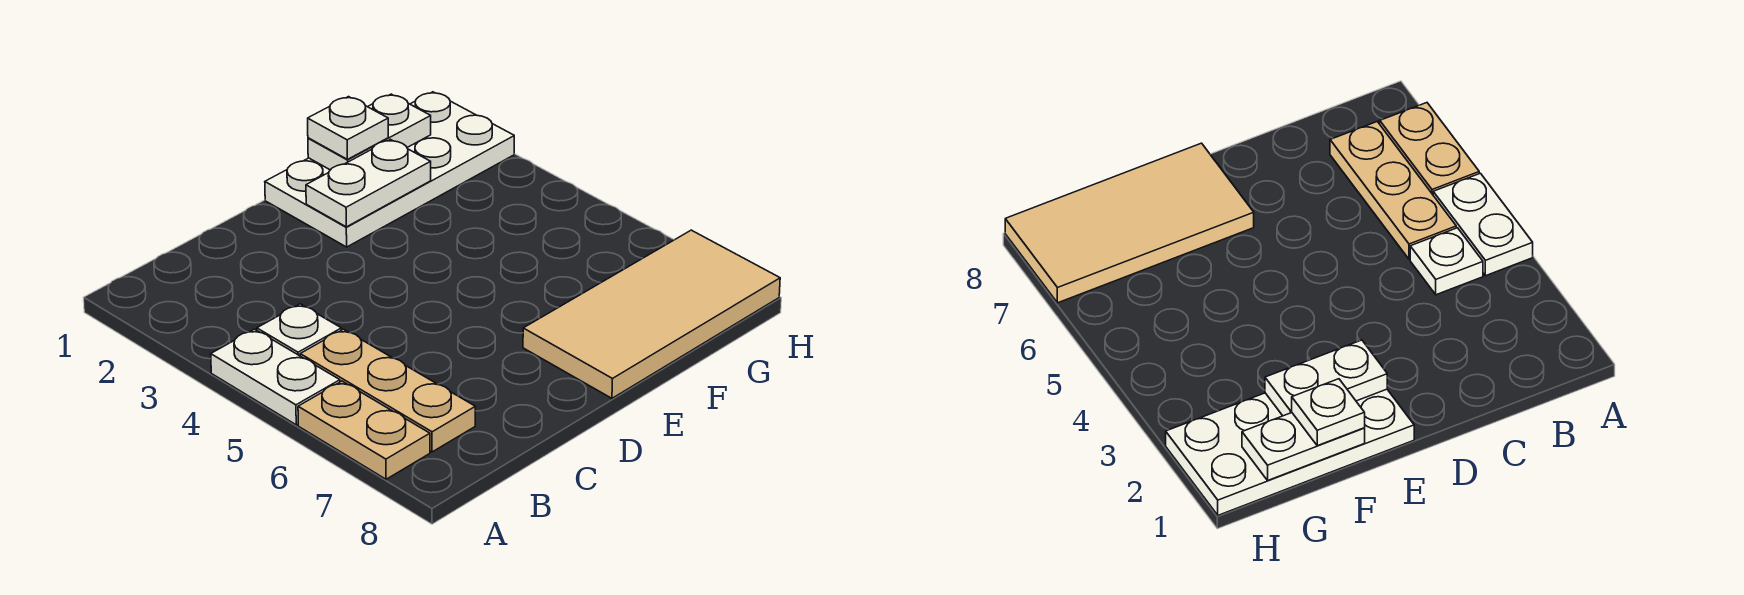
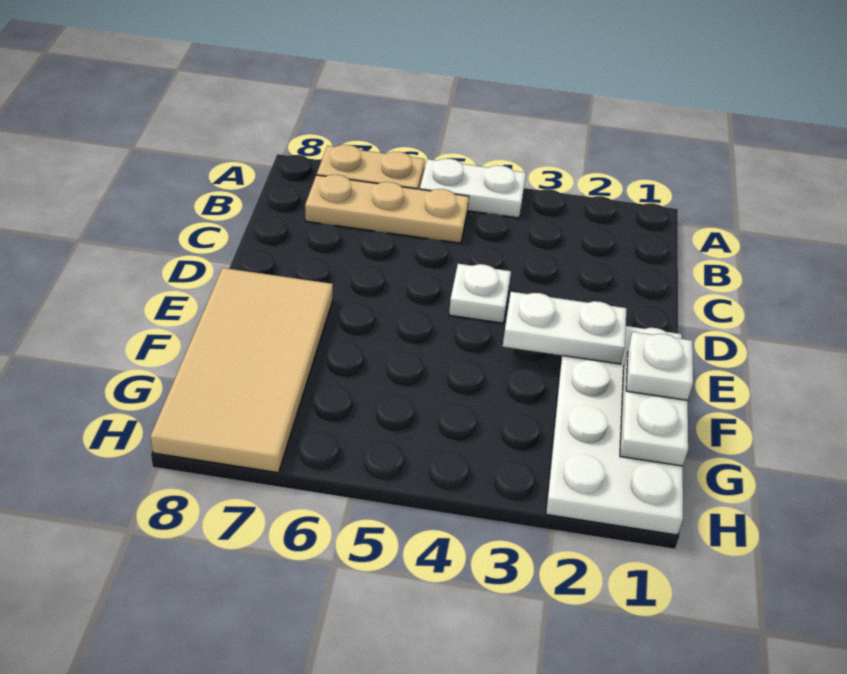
white plate B4 level 1 -> white plate D4 level 1
white plate E2:F2 level 2 -> white plate E2:E3 level 2

